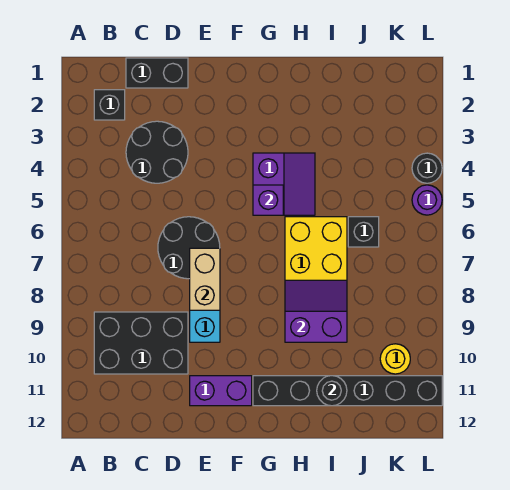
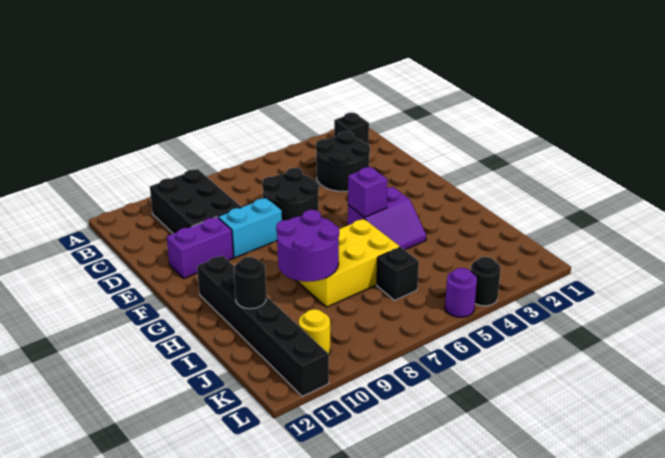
black brick C1:D1 level 1 -> none
tan brick E7:E8 level 2 -> none
purple brick E11:F11 level 1 -> purple brick E10:E11 level 1
purple slope H8:I9 level 2 top 9 -> purple round brick H8:I9 level 2

